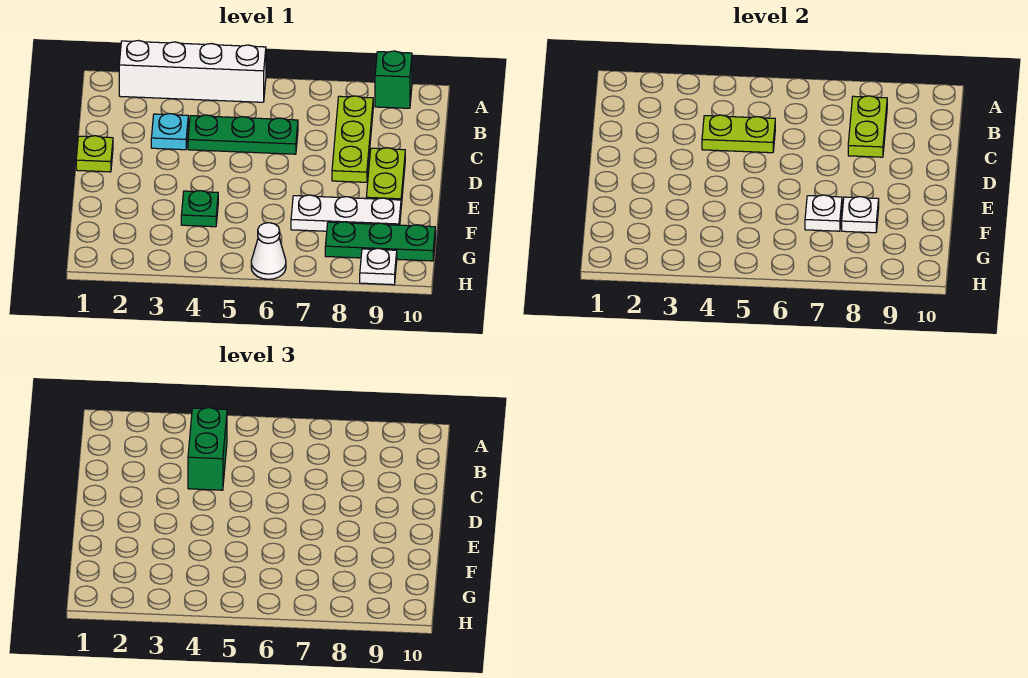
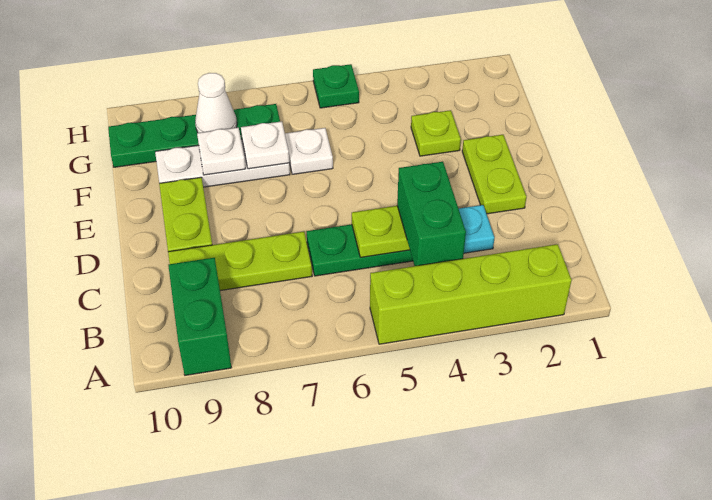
white brick A2:A5 level 1 -> lime brick A2:A5 level 1
green brick A9 level 1 -> green brick A9:B9 level 1
lime plate B8:D8 level 1 -> lime plate C7:C9 level 1
lime plate B8:C8 level 2 -> lime plate D2:E2 level 1
lime plate D1 level 1 -> lime plate F3 level 1
green plate F4 level 1 -> green plate H5 level 1
green plate G8:G10 level 1 -> green plate G7:G10 level 1
white cone H6 level 1 -> white cone G8 level 2
white plate H9 level 1 -> white plate F6 level 1

